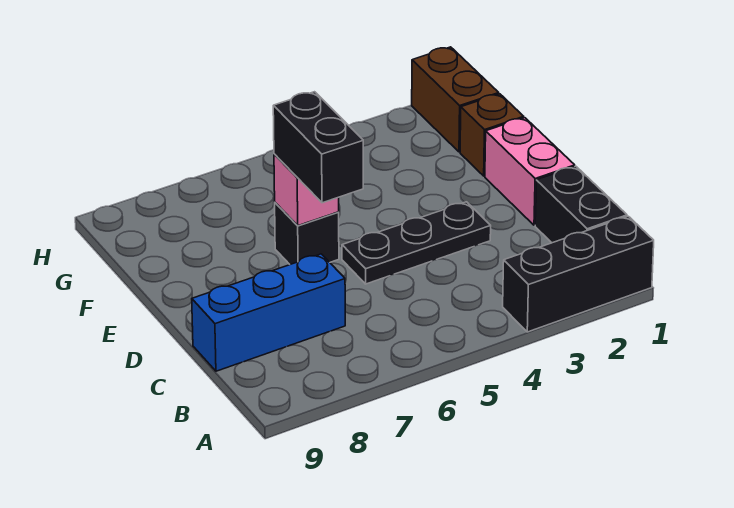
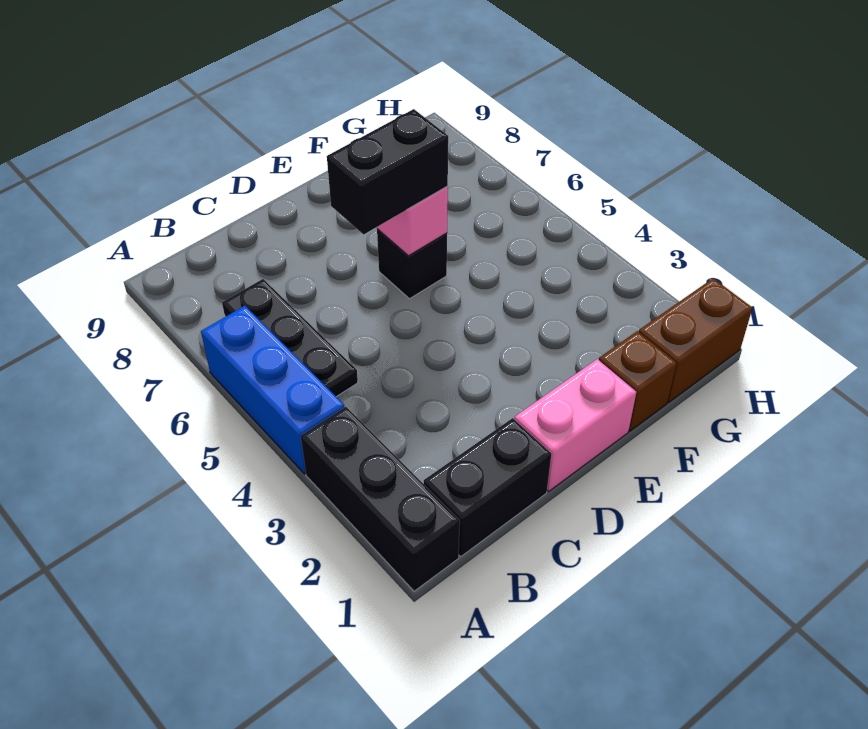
blue brick C7:C9 level 1 -> blue brick A4:A6 level 1
black plate D3:D5 level 1 -> black plate B5:B7 level 1

